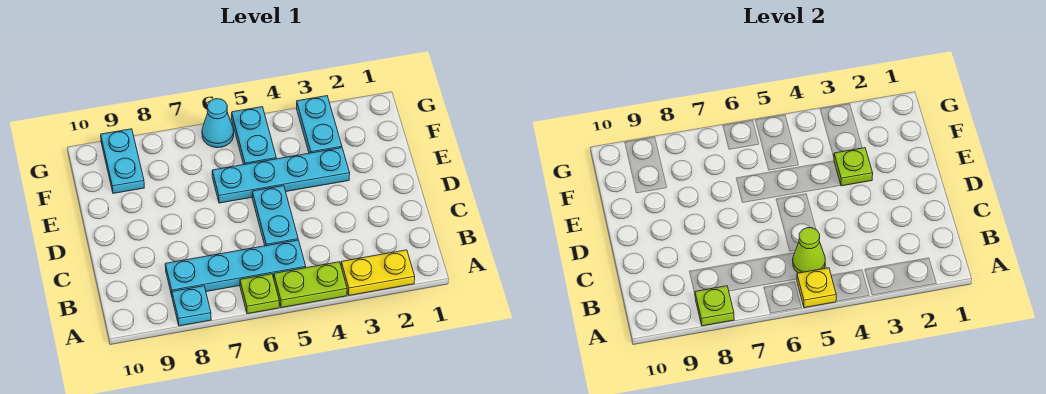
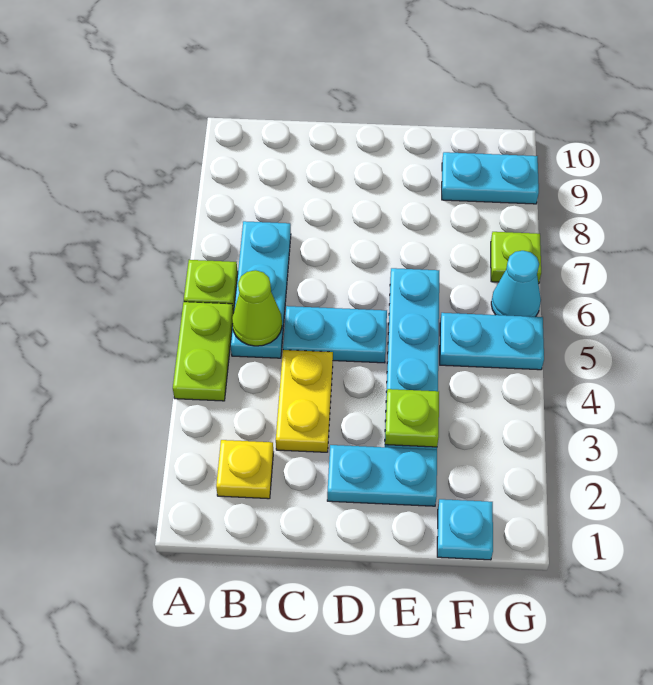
yellow plate A2:A3 level 1 -> yellow plate C3:C4 level 1
yellow plate A5 level 2 -> yellow plate B2 level 1
cyan plate A8 level 1 -> cyan plate F1 level 1
lime plate A8 level 2 -> lime plate G7 level 1
cyan plate B5:B8 level 1 -> cyan plate B5:B7 level 1
cyan plate F3:G3 level 1 -> cyan plate D2:E2 level 1

